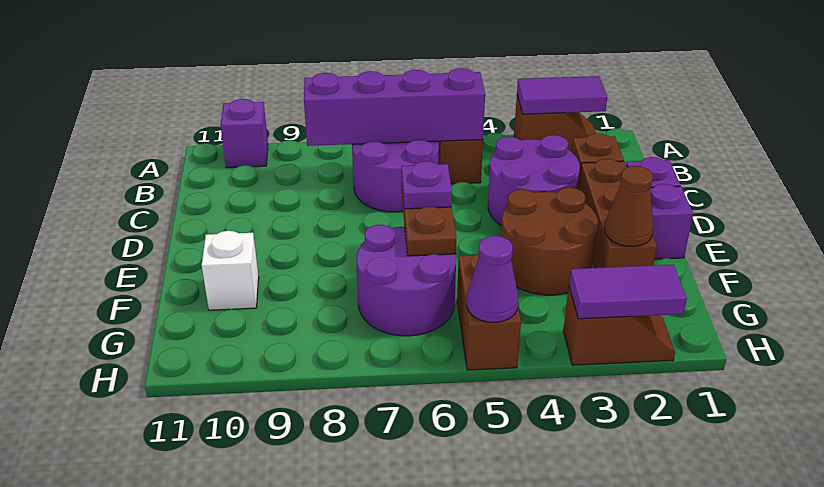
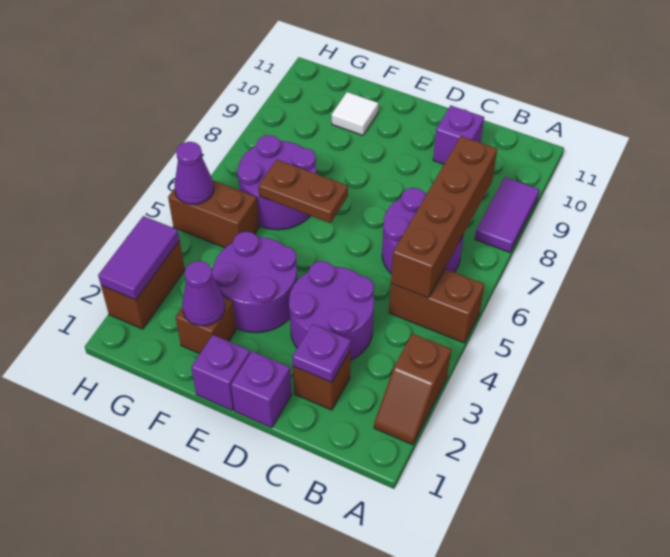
purple tile A2:A3 level 2 -> purple tile A8:A9 level 1
purple brick A10 level 1 -> purple brick C10 level 1
purple brick B5:B8 level 2 -> brown brick B5:B8 level 2
brown brick D2:F2 level 1 -> brown brick F2 level 1
brown round brick E3:F4 level 1 -> purple round brick E3:F4 level 1
purple plate E6 level 3 -> purple plate C2 level 2
brown cone F2 level 2 -> purple cone F2 level 2
white brick F10 level 1 -> white tile F10 level 1
brown slope H2:H3 level 1 top 3 -> brown brick H2:H3 level 1

